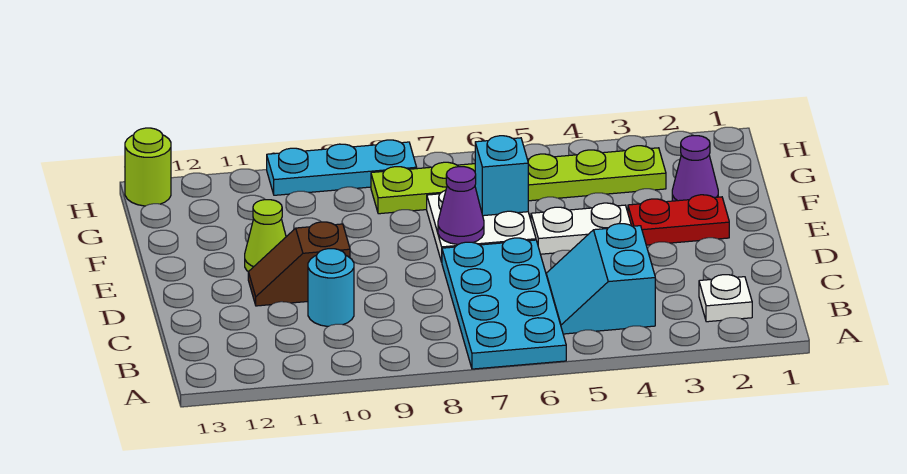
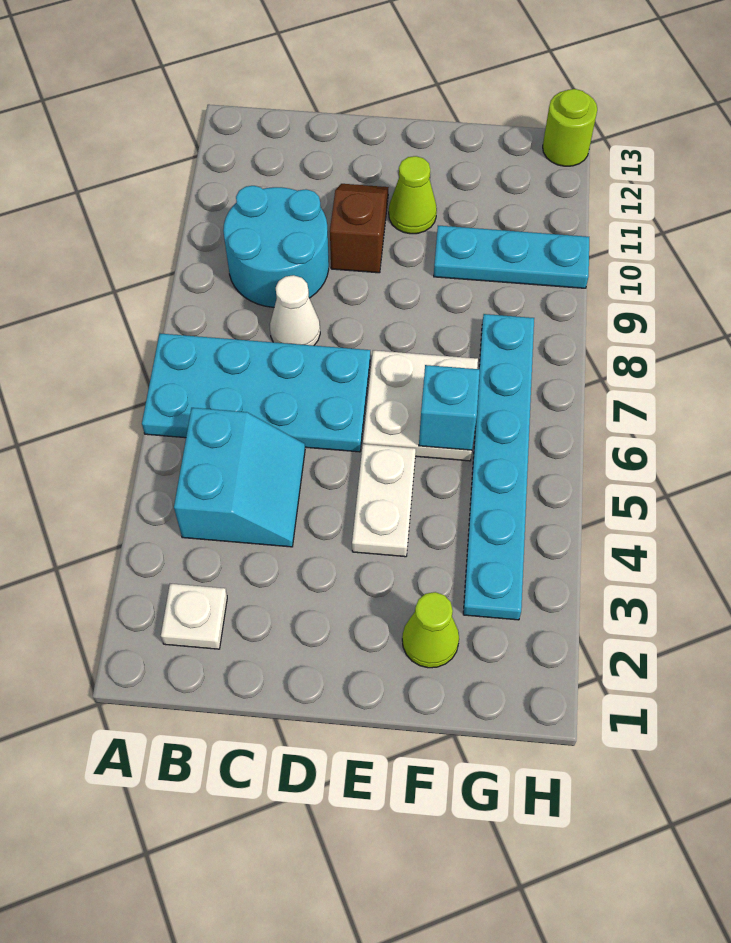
cyan slope B4:C5 level 1 top 4 -> cyan slope B4:C5 level 1 top B
none -> white cone C8 level 1
cyan round brick C10 level 1 -> cyan round brick B9:C10 level 1
red plate E2:E3 level 1 -> none
purple cone E7 level 2 -> none
purple cone F2 level 1 -> lime cone F2 level 1
lime plate G3:G8 level 1 -> cyan plate G3:G8 level 1
cyan plate H8:H10 level 1 -> cyan plate F10:H10 level 1

